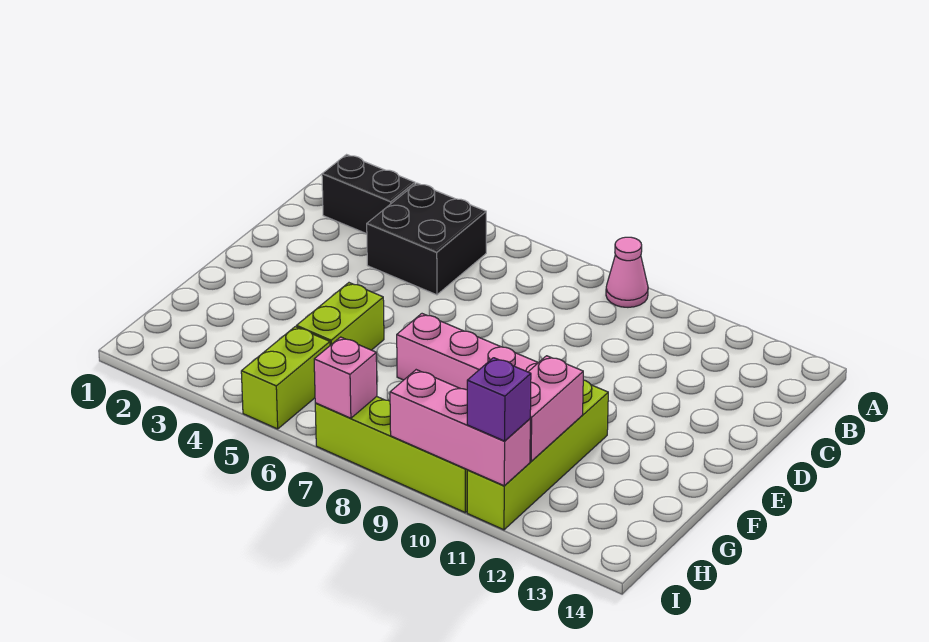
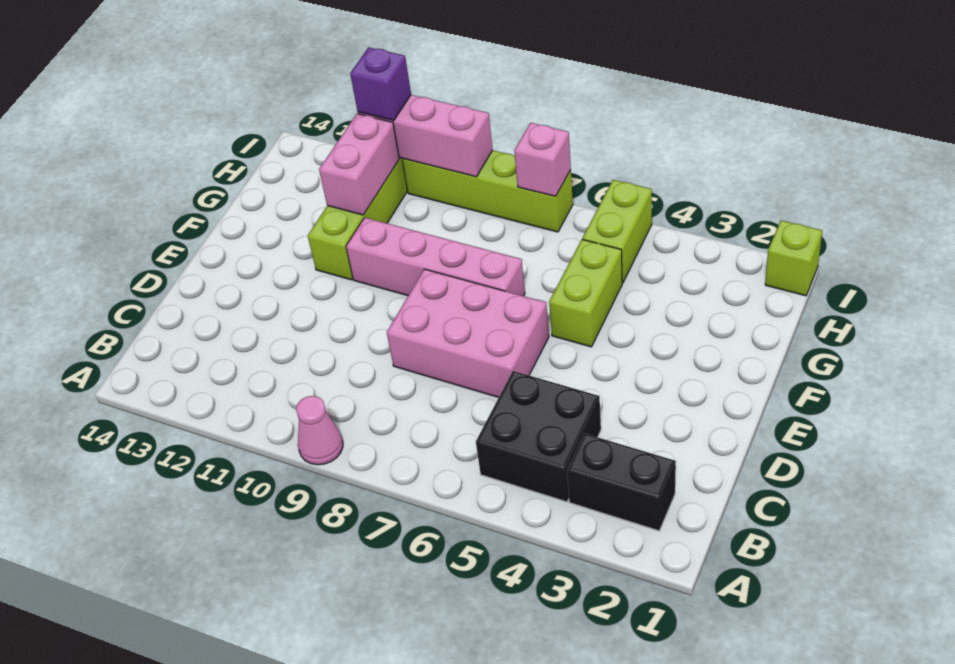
none -> pink brick D6:E8 level 1
none -> lime brick I1 level 1

